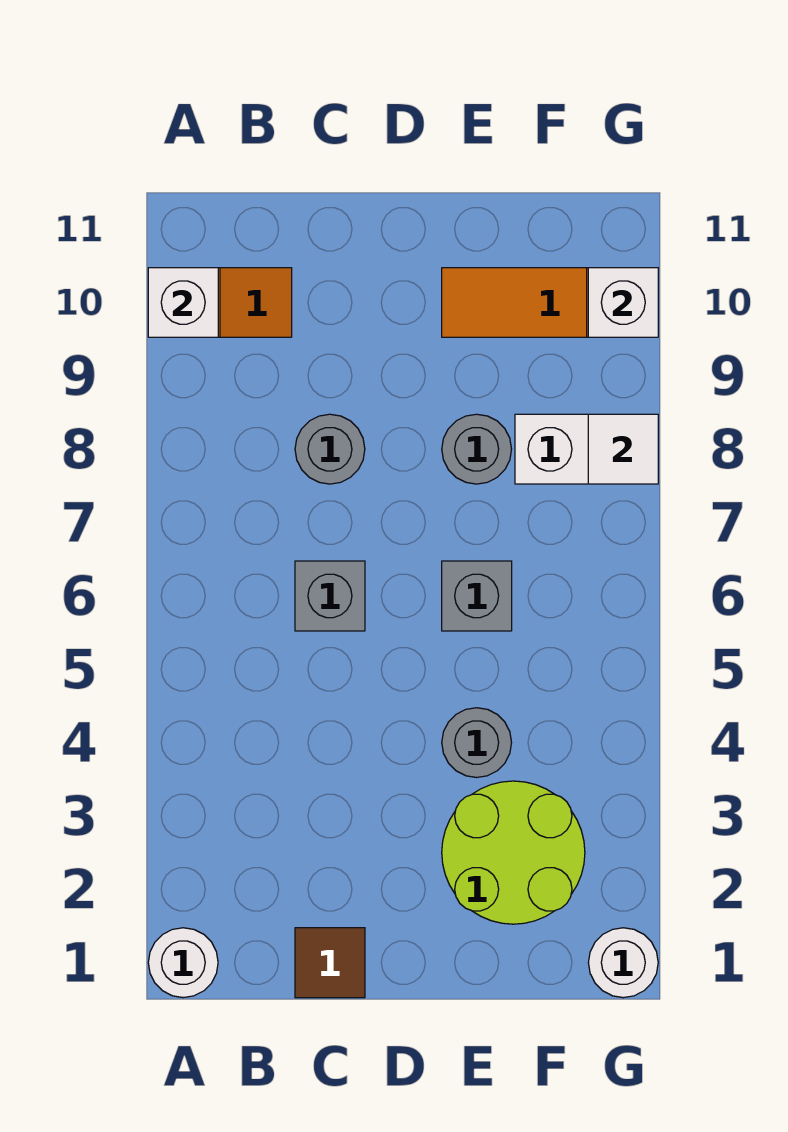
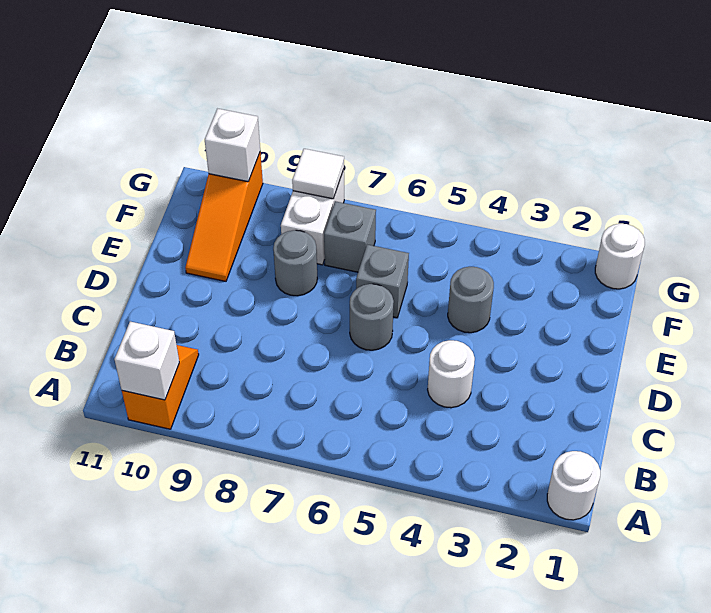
brown tile C1 level 1 -> none
none -> white round brick C4 level 1
grey brick C6 level 1 -> grey brick F7 level 1
grey round brick C8 level 1 -> grey round brick D6 level 1
lime round brick E2:F3 level 1 -> none

